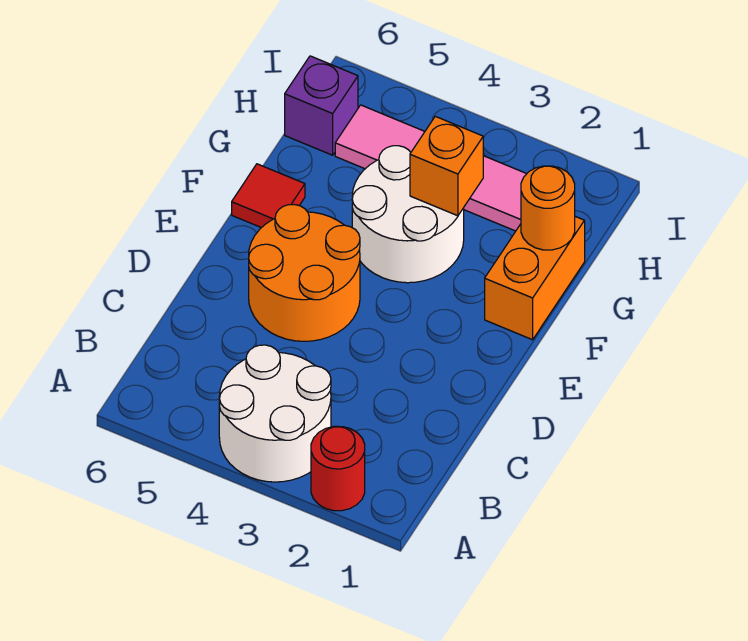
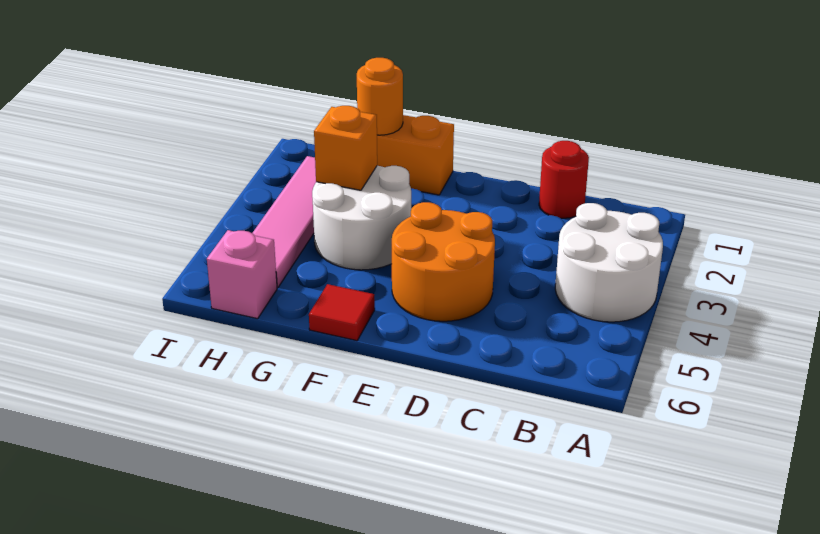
red round brick A2 level 1 -> red round brick C1 level 1
purple brick H6 level 1 -> pink brick H6 level 1

